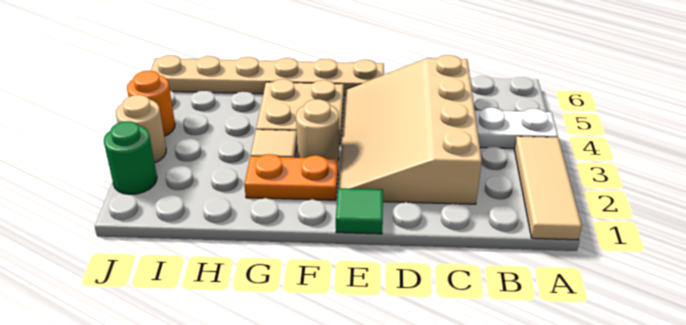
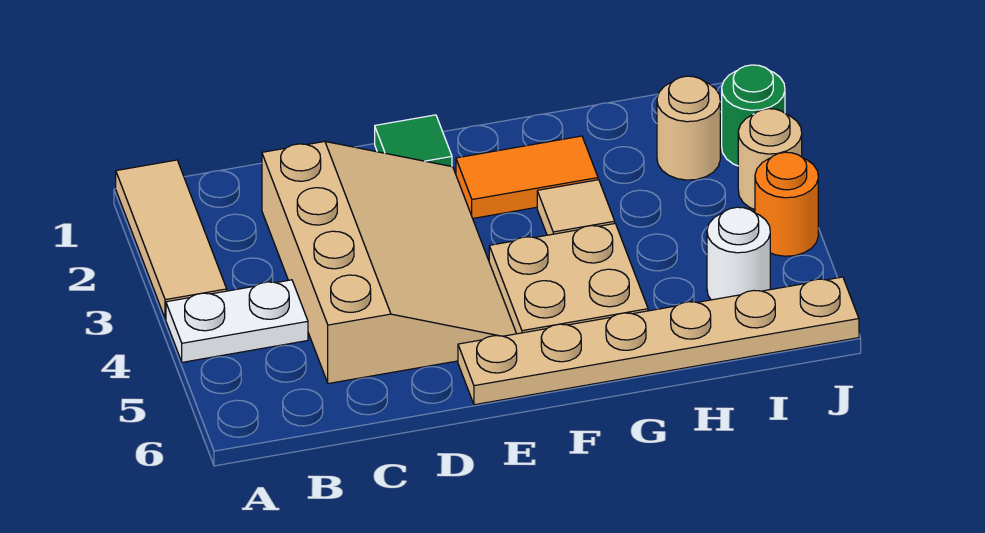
orange plate F2:G2 level 1 -> orange tile F2:G2 level 1
tan round brick F3 level 1 -> tan round brick I2 level 1
none -> white round brick I5 level 1

